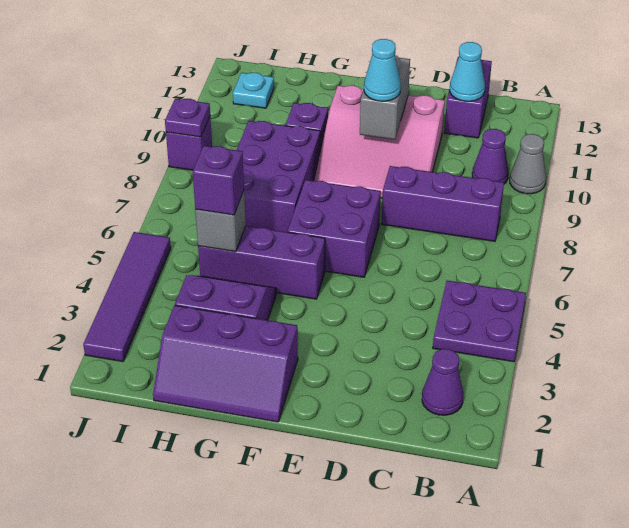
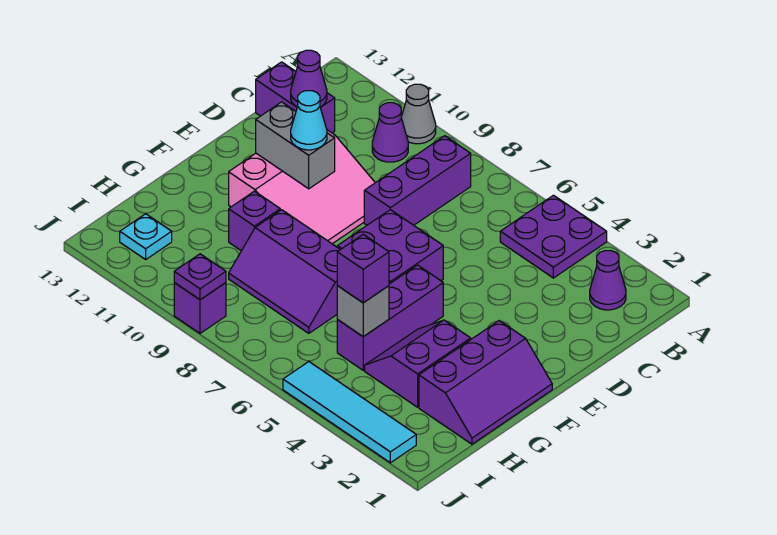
cyan cone C12 level 2 -> purple cone C12 level 2
purple brick G7:H9 level 1 -> purple slope G7:H9 level 1 top G
purple tile J2:J5 level 1 -> cyan tile J2:J5 level 1

